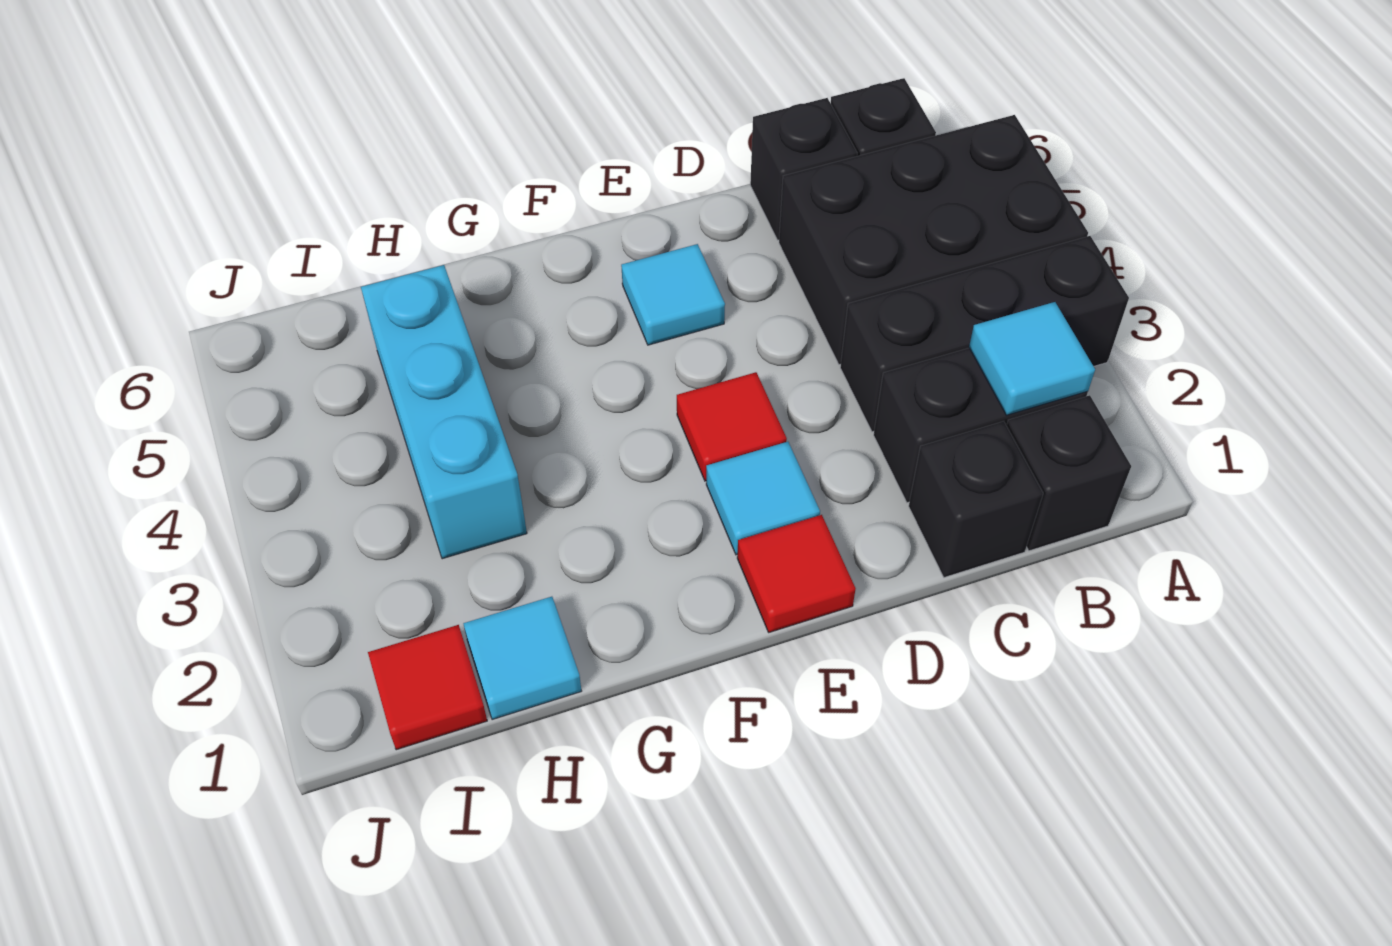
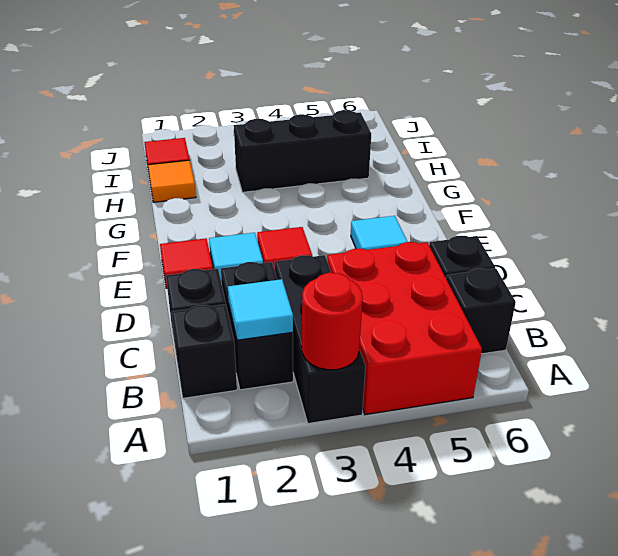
none -> red round brick A3 level 2
black brick A4:C5 level 1 -> red brick A4:C5 level 1
cyan tile H1 level 1 -> orange tile H1 level 1
cyan brick H3:H5 level 1 -> black brick H3:H5 level 1

